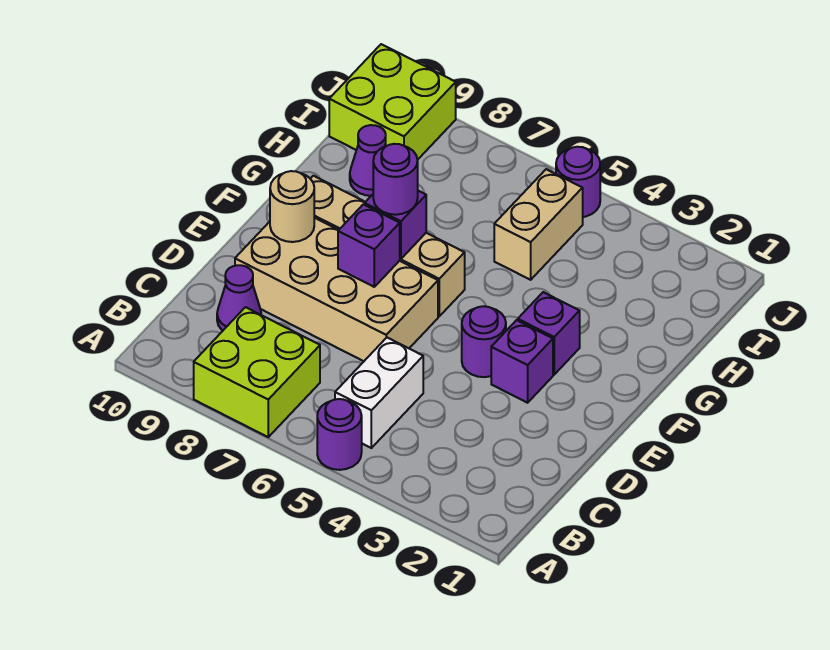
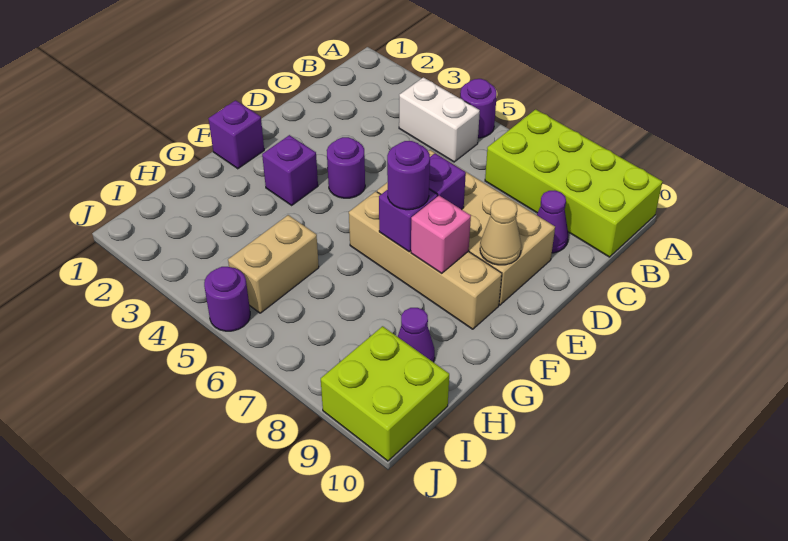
lime brick A7:B8 level 1 -> lime brick A7:B10 level 1
white brick B5:C5 level 1 -> white brick B4:B5 level 1
purple brick E3 level 1 -> purple brick F1 level 1
tan round brick E9 level 2 -> tan cone E9 level 2
none -> pink brick F8 level 2

